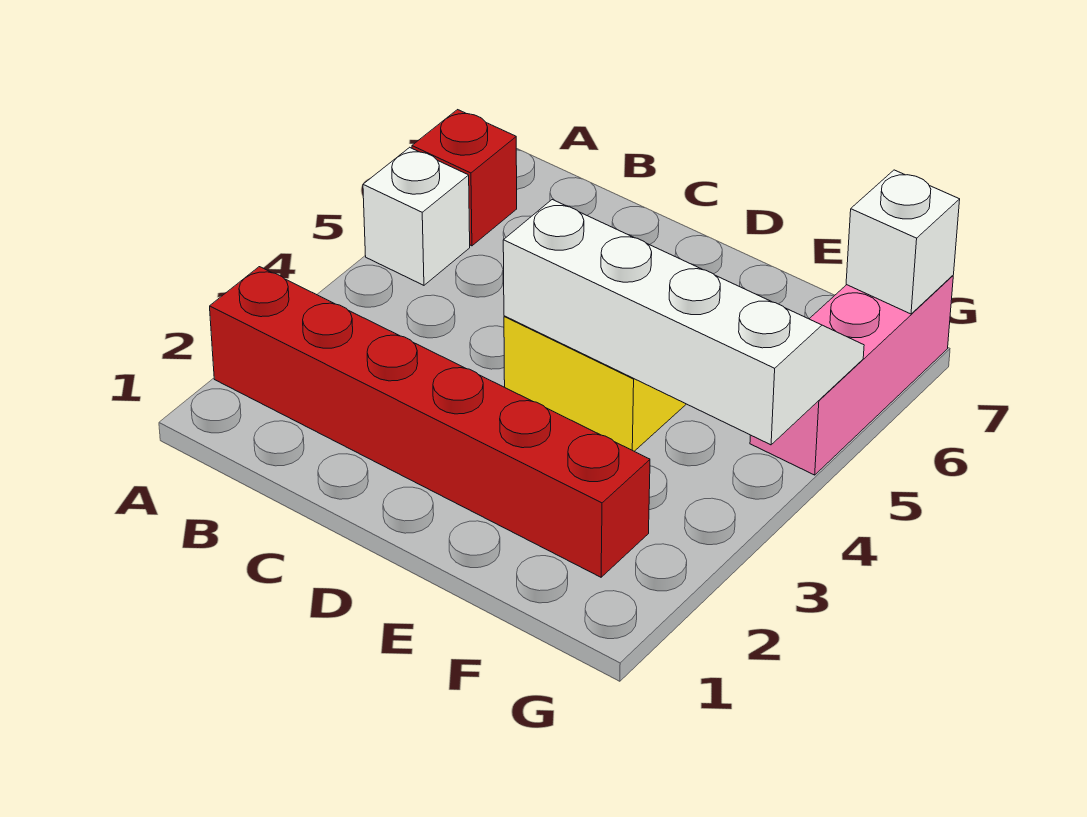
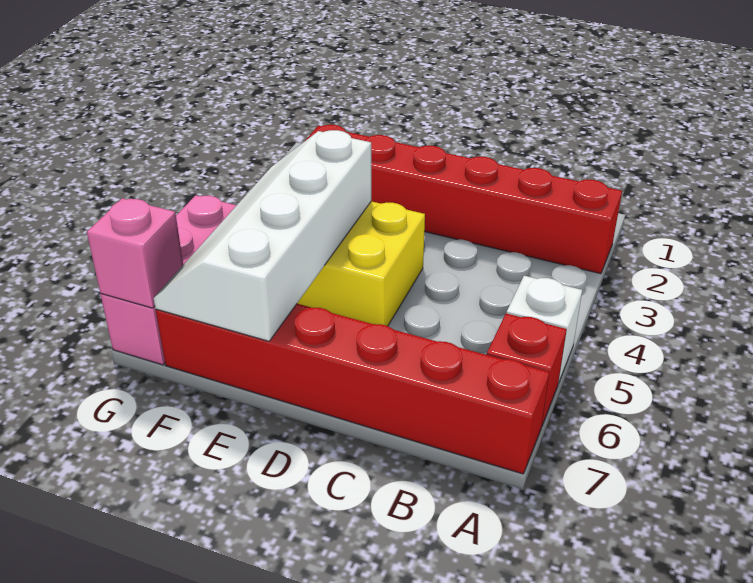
none -> red brick A7:F7 level 1
white slope D4:G5 level 2 top 4 -> white slope E4:F7 level 2 top E
white brick G7 level 2 -> pink brick G7 level 2

